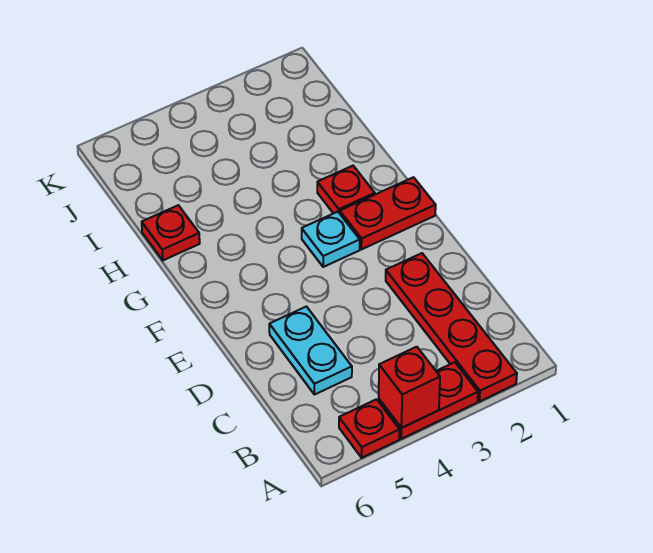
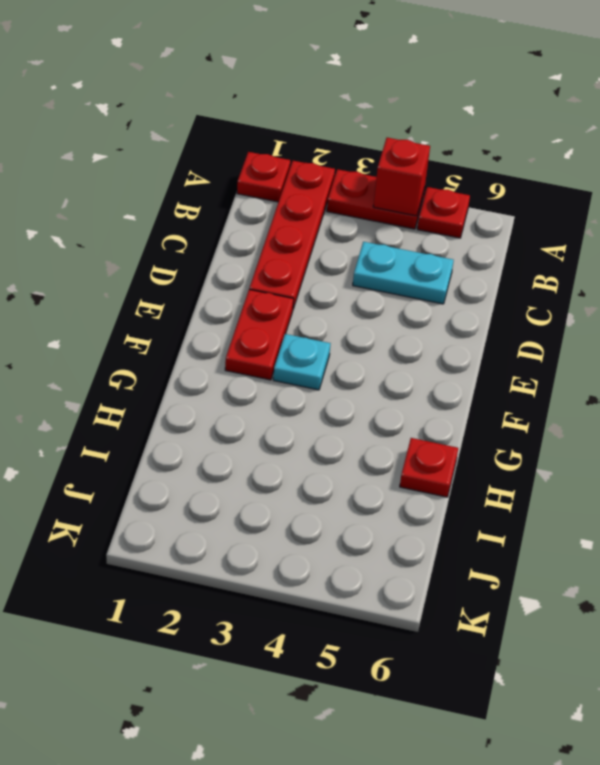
cyan plate C5:D5 level 1 -> cyan plate C4:C5 level 1
red plate F1:F2 level 1 -> red plate E2:F2 level 1
red plate G2 level 1 -> red plate A1 level 1

